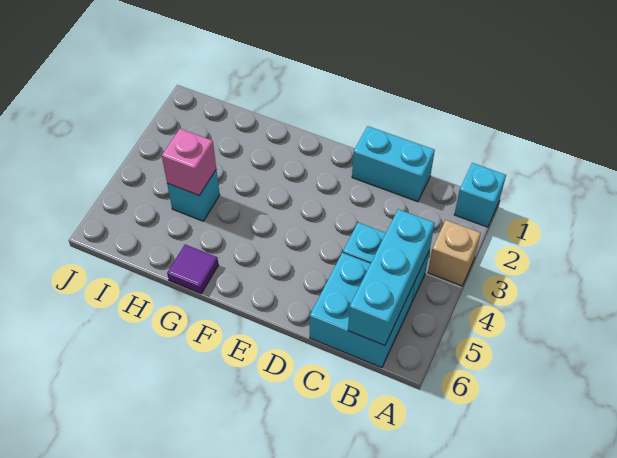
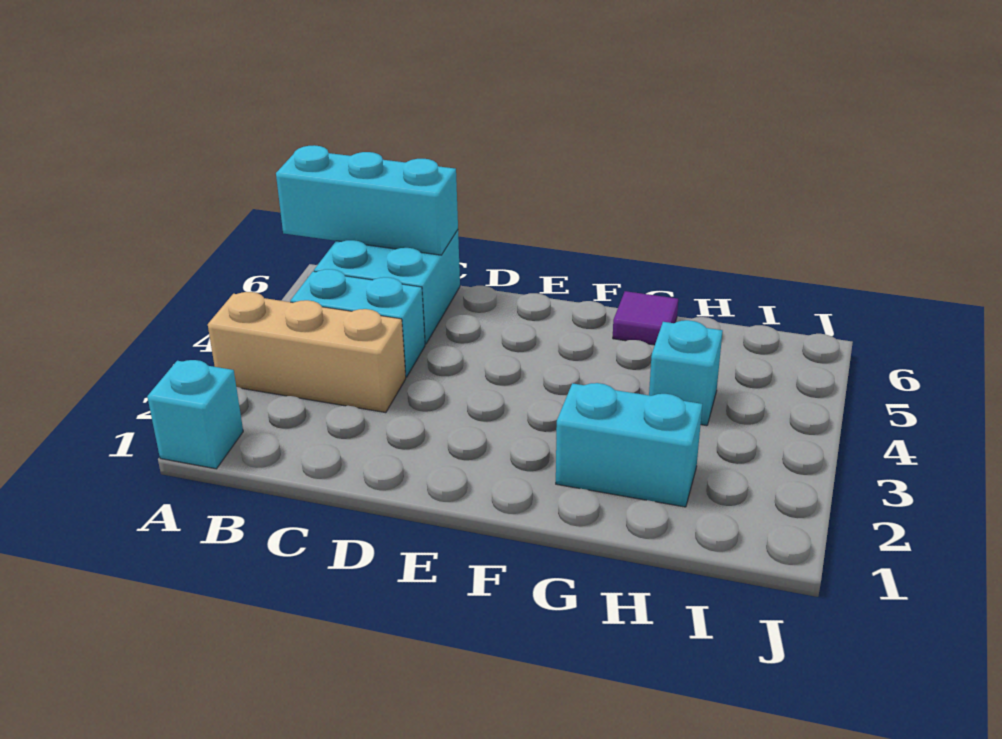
tan brick A3 level 1 -> tan brick A3:C3 level 1
cyan brick B4:B6 level 2 -> cyan brick A6:C6 level 2
cyan brick C1:D1 level 1 -> cyan brick G2:H2 level 1
pink brick H4 level 2 -> none

